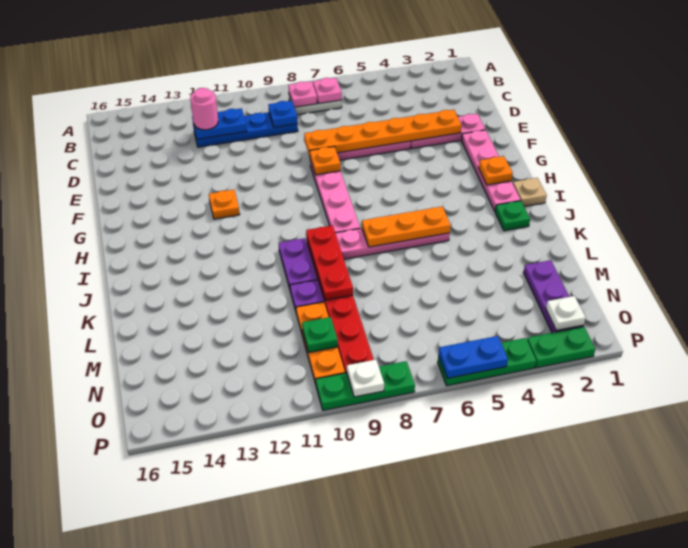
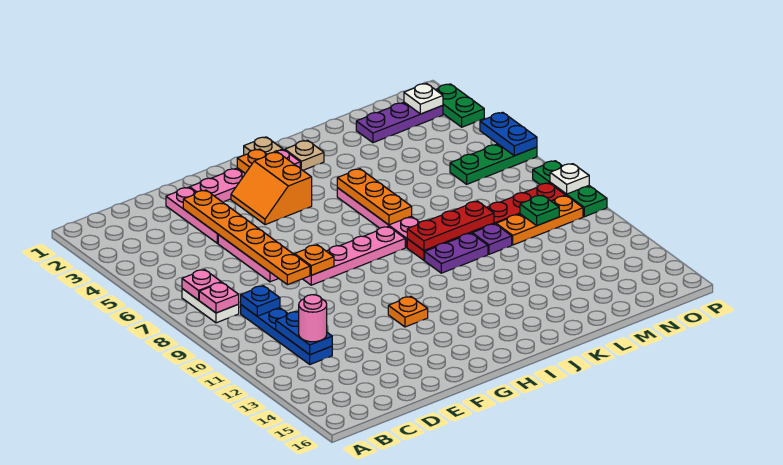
none -> orange slope G3:H4 level 1 top H
green plate J2 level 1 -> tan plate J2 level 1
green plate P4:P6 level 1 -> green plate N6:P6 level 1

